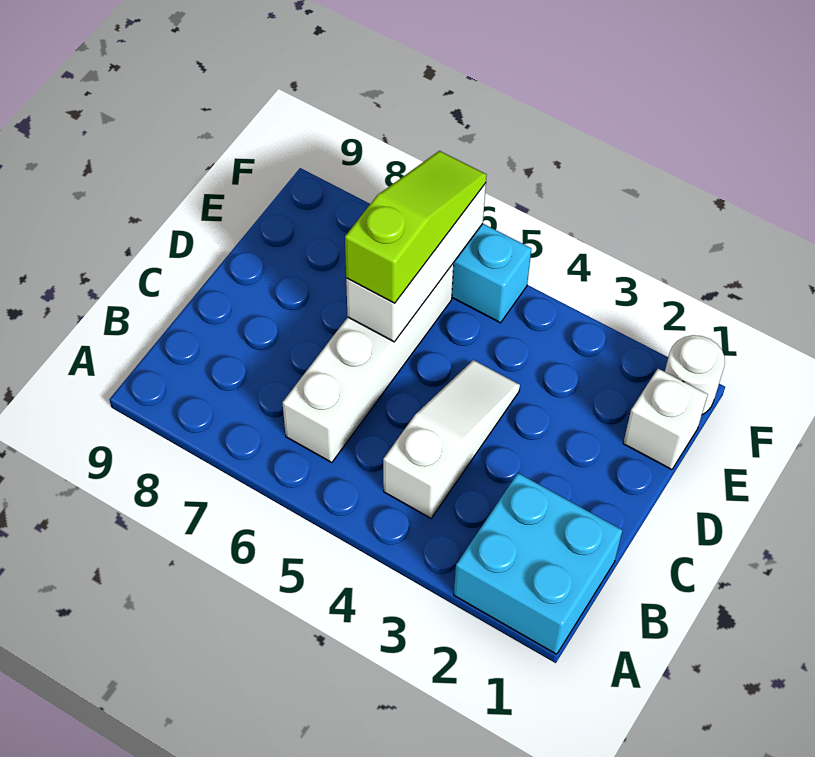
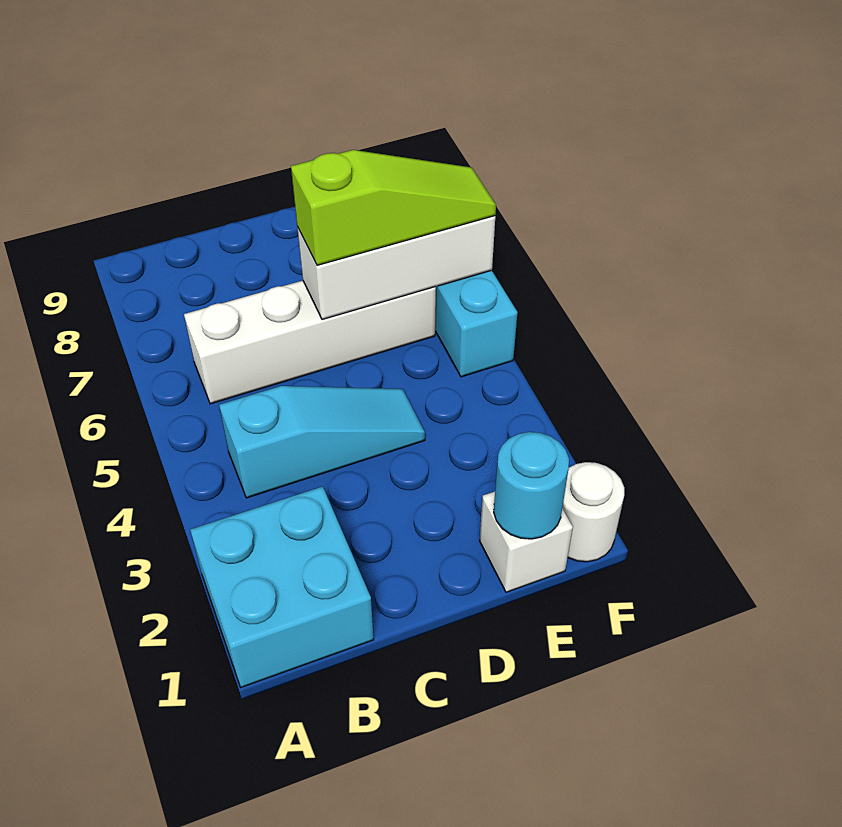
white slope B4:D4 level 1 top B -> cyan slope B4:D4 level 1 top B
none -> cyan round brick E1 level 2

